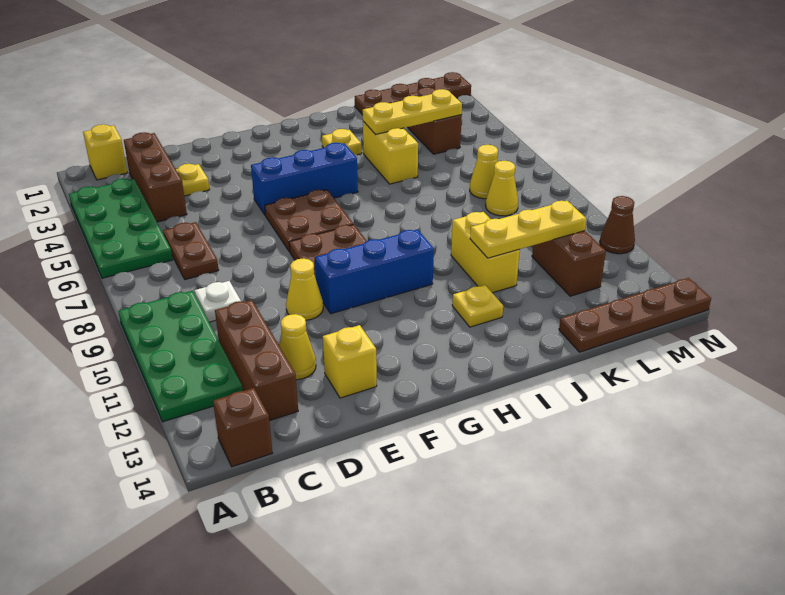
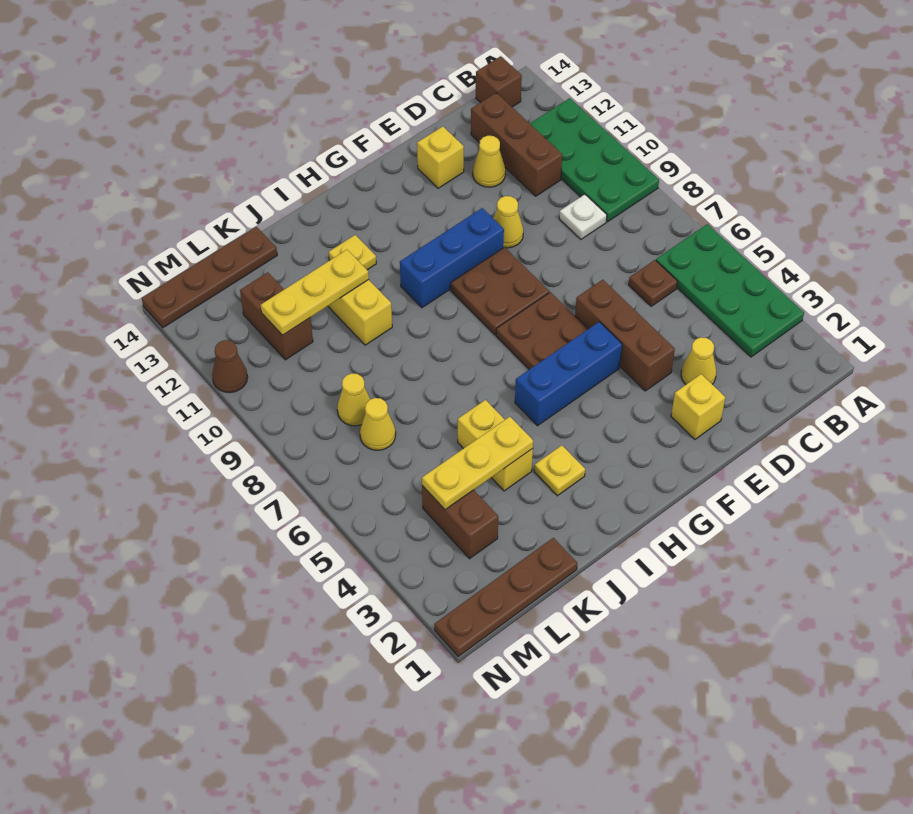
yellow brick B1 level 1 -> yellow brick E2 level 1
brown brick C2:C4 level 1 -> brown brick E4:E6 level 1
brown plate C6:C7 level 1 -> brown plate C6 level 1
yellow plate D3 level 1 -> yellow cone D3 level 1

